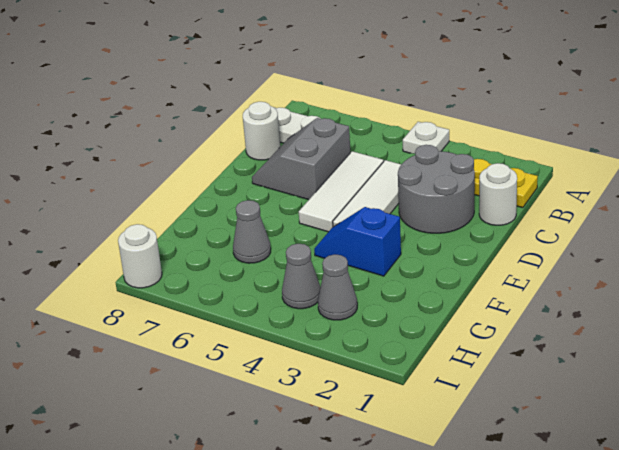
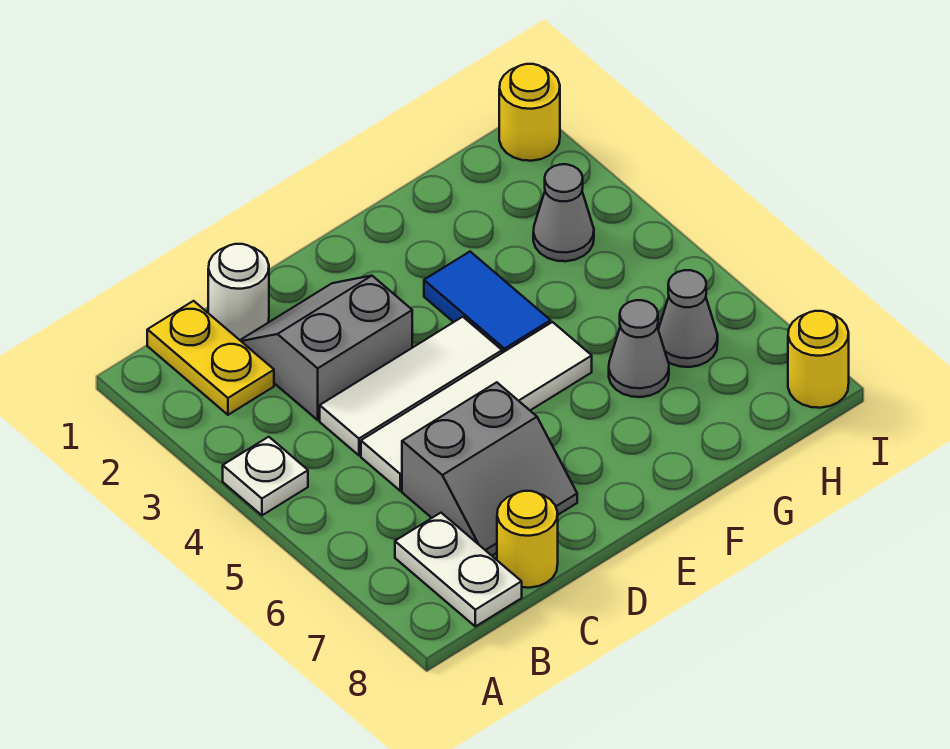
grey round brick C2:D3 level 1 -> grey slope C2:D3 level 1 top 3
white tile C5:E5 level 1 -> white tile C5:F5 level 1
white round brick C8 level 1 -> yellow round brick C8 level 1
blue slope F3:F4 level 1 top 3 -> blue tile F3:F4 level 1
grey cone H4 level 1 -> grey cone H6 level 1
none -> yellow round brick I1 level 1
white round brick I8 level 1 -> yellow round brick I8 level 1

